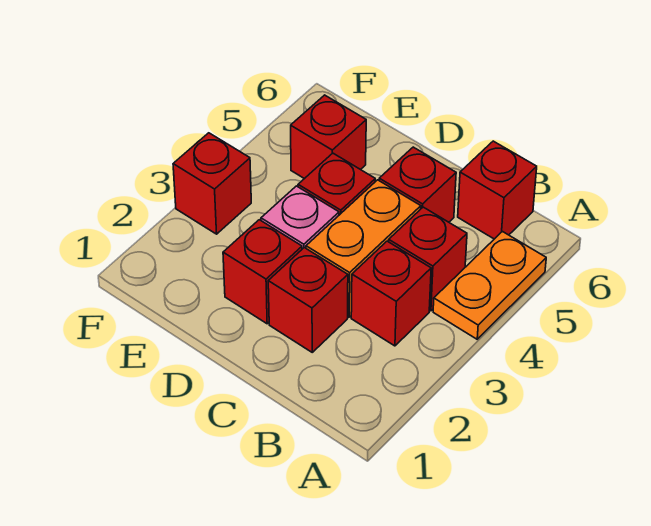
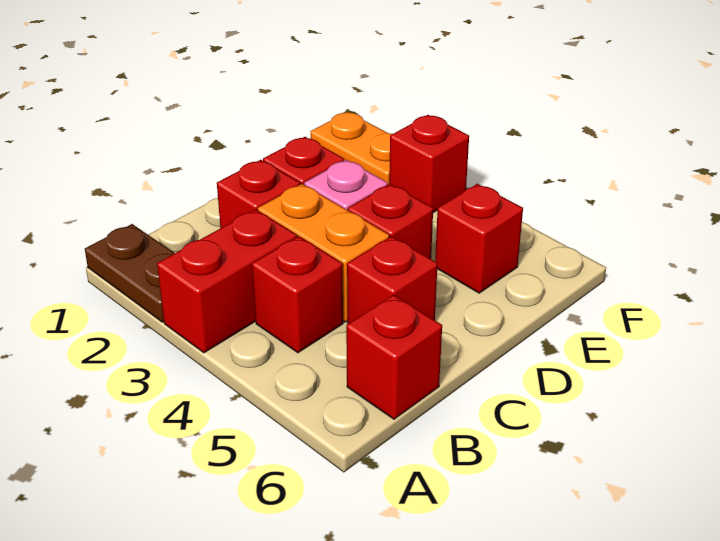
none -> brown plate A1:A2 level 1
orange plate A4:A5 level 1 -> orange plate F1:F2 level 1
red brick B3 level 1 -> red brick A3:B3 level 1

